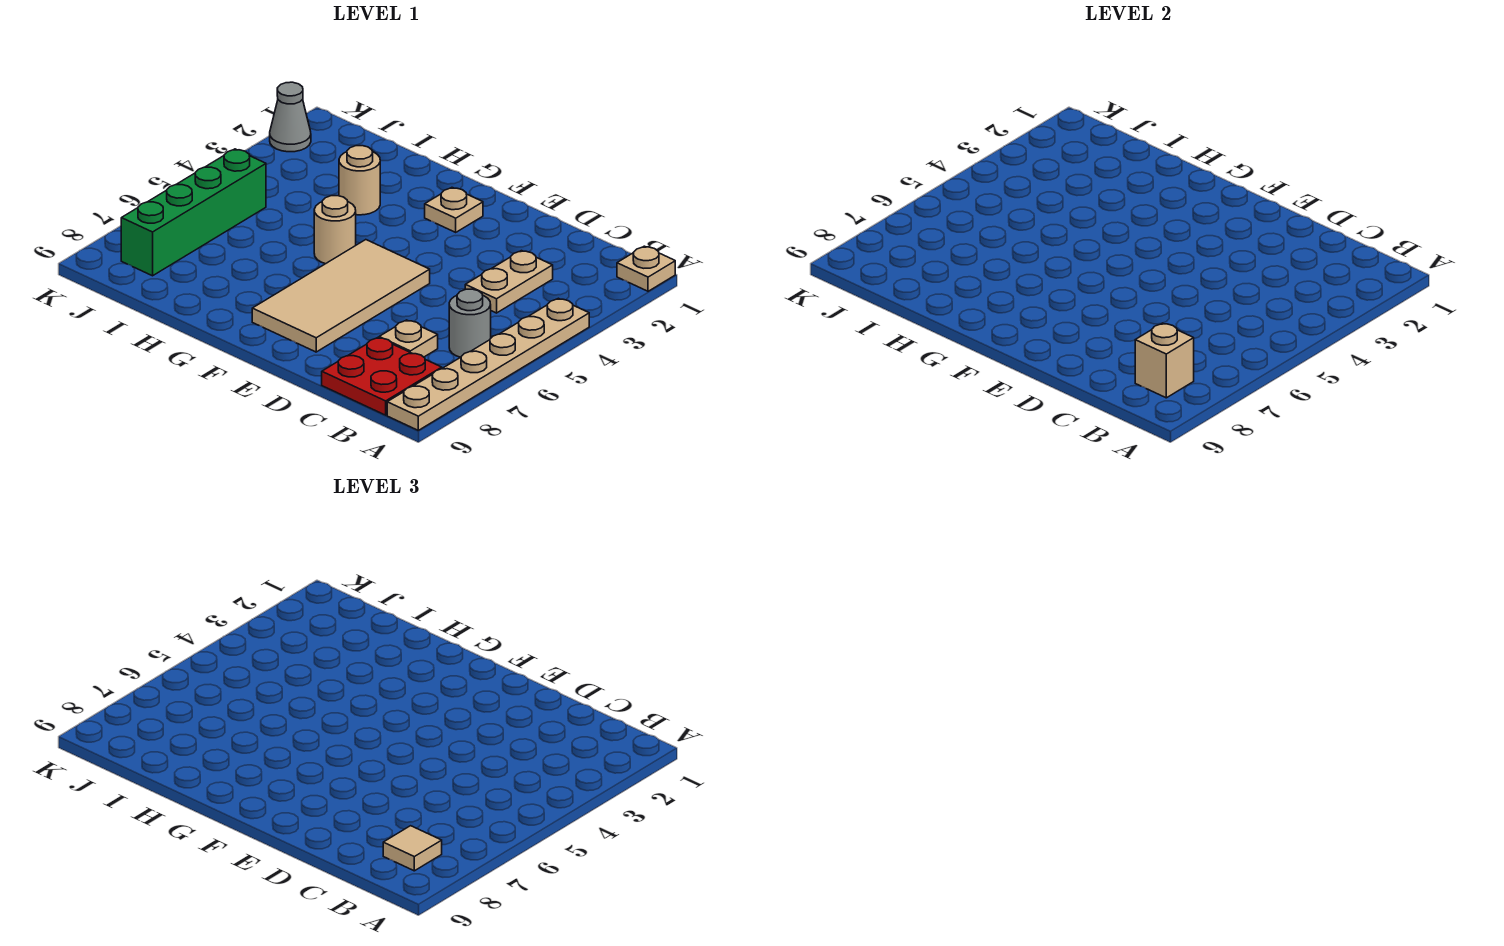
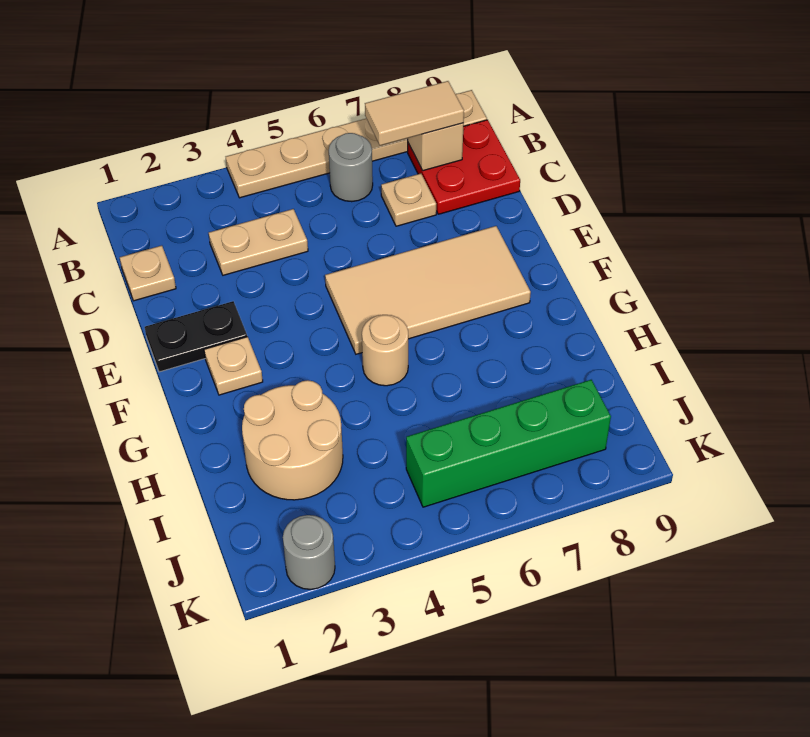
tan plate A1 level 1 -> tan plate C1 level 1
tan tile B8 level 3 -> tan tile B7:B8 level 3
none -> black plate E1:E2 level 1
tan round brick H3 level 1 -> tan round brick H2:I3 level 1
grey cone K2 level 1 -> grey round brick K2 level 1

